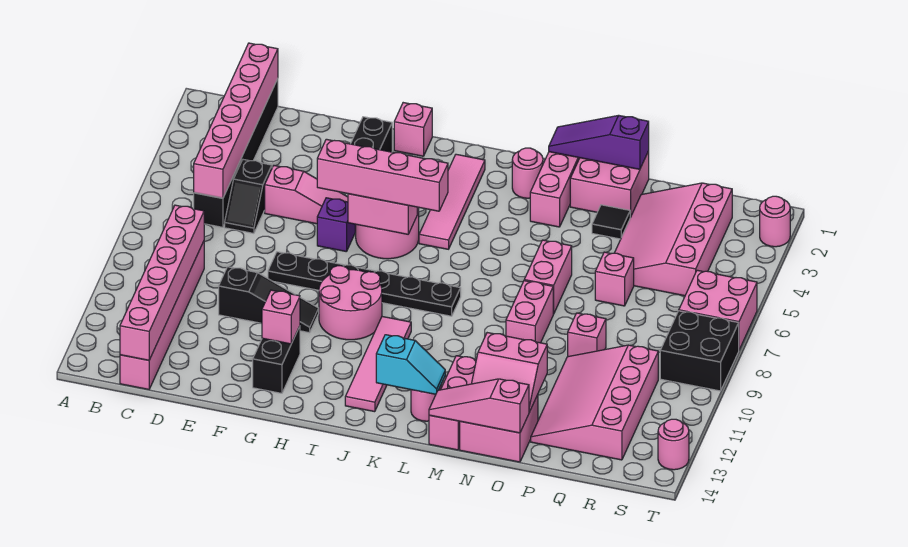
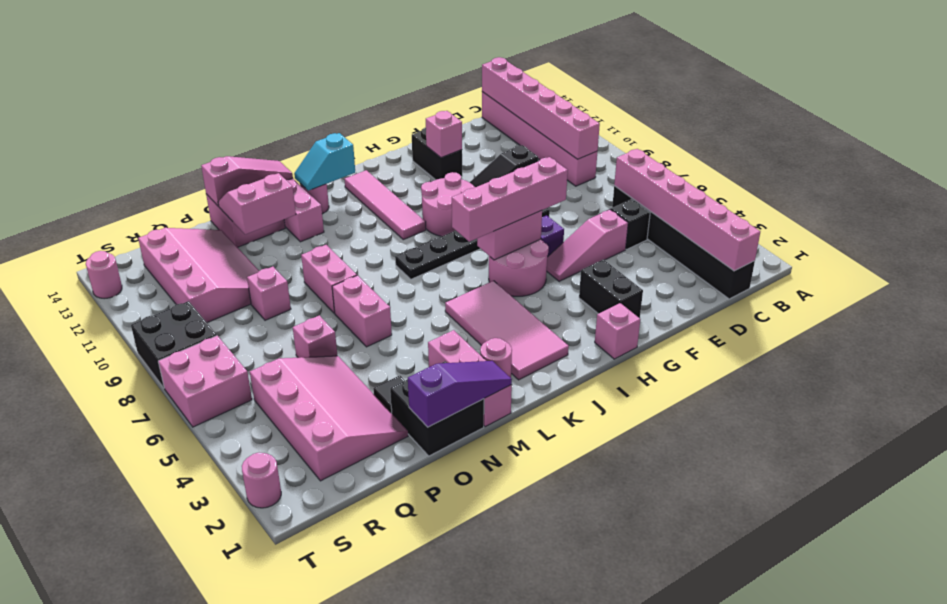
pink tile J2:J5 level 1 -> pink tile J2:K5 level 1
pink brick N1:O2 level 1 -> black brick N1:O2 level 1

